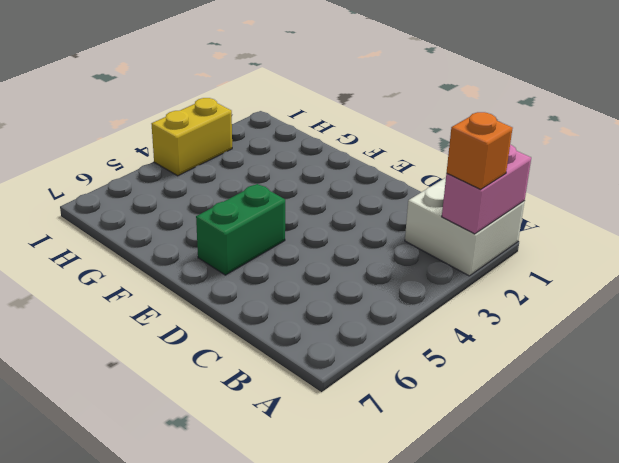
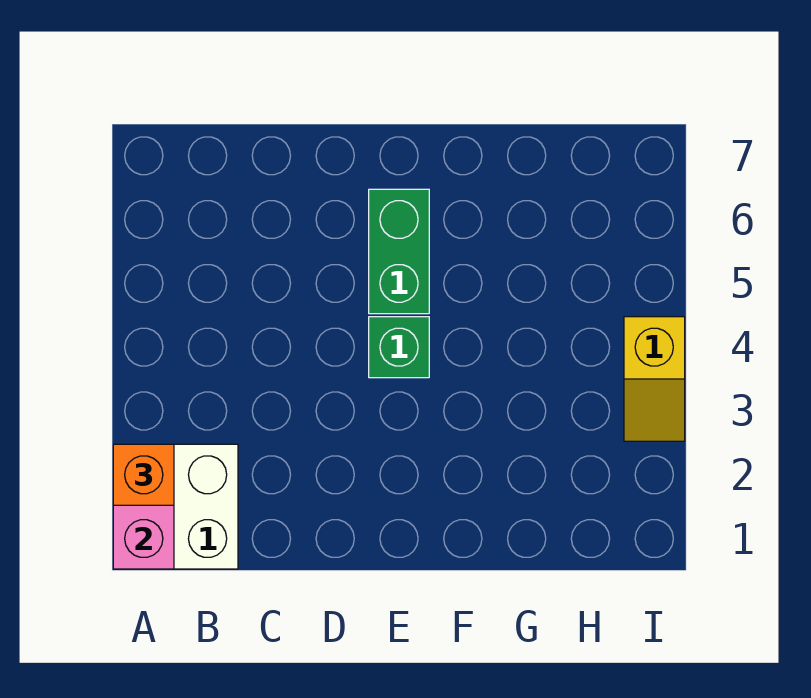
none -> green brick E4 level 1
yellow brick I3:I4 level 1 -> yellow slope I3:I4 level 1 top 4

